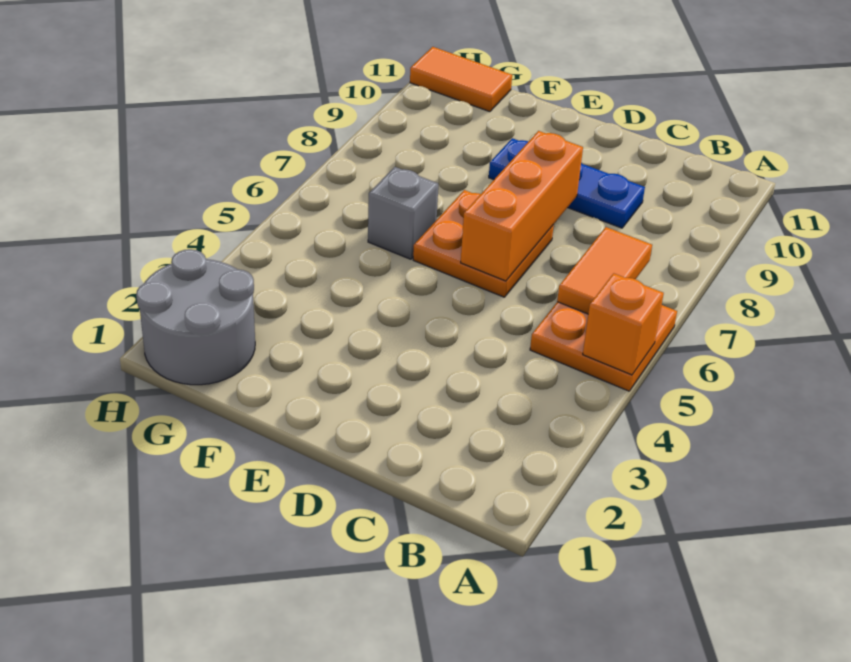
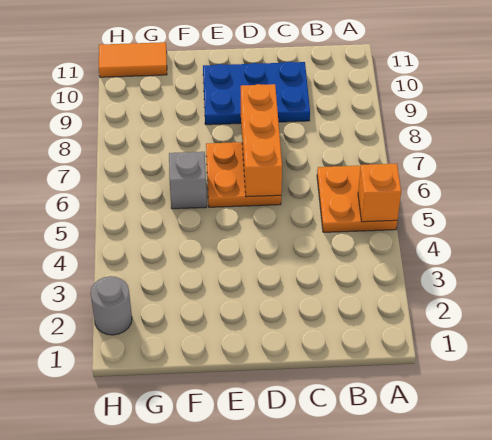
orange tile B6:B7 level 2 -> none
blue plate C9:E9 level 1 -> blue plate C9:E10 level 1
grey round brick G1:H2 level 1 -> grey round brick H2 level 1

